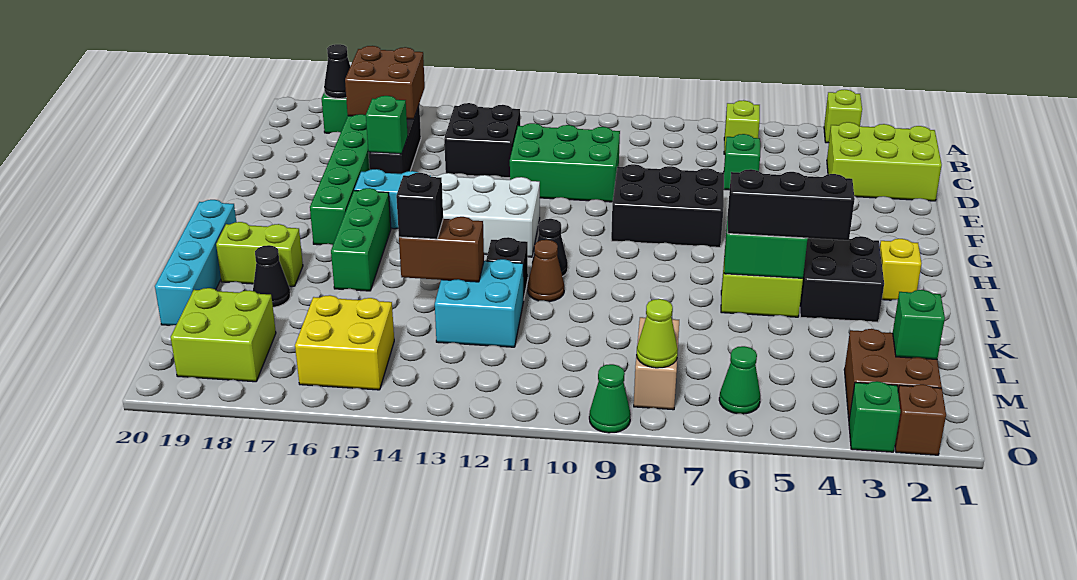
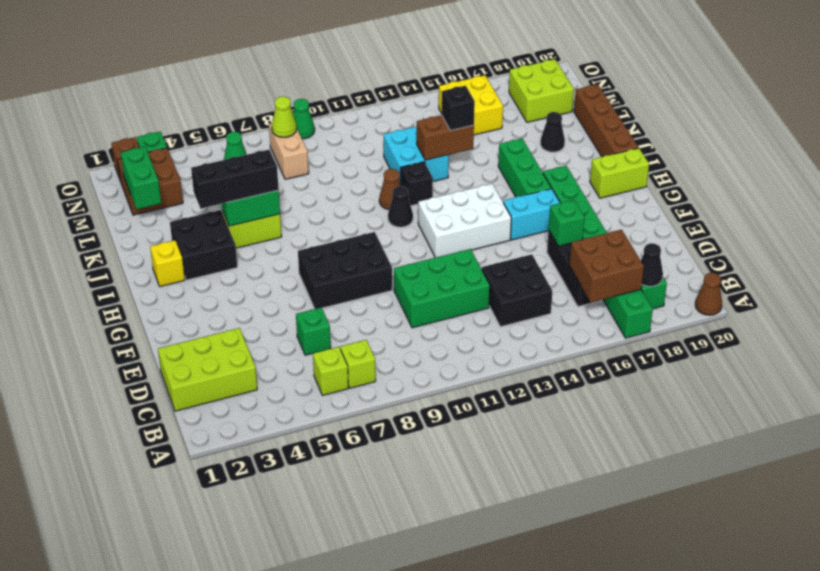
lime brick A3 level 1 -> lime brick B7 level 1
none -> brown cone A20 level 1
cyan brick I20:L20 level 1 -> brown brick I20:L20 level 1
lime brick J18:J19 level 1 -> lime brick H19:H20 level 1
green brick M2 level 2 -> green brick L2:M2 level 2

